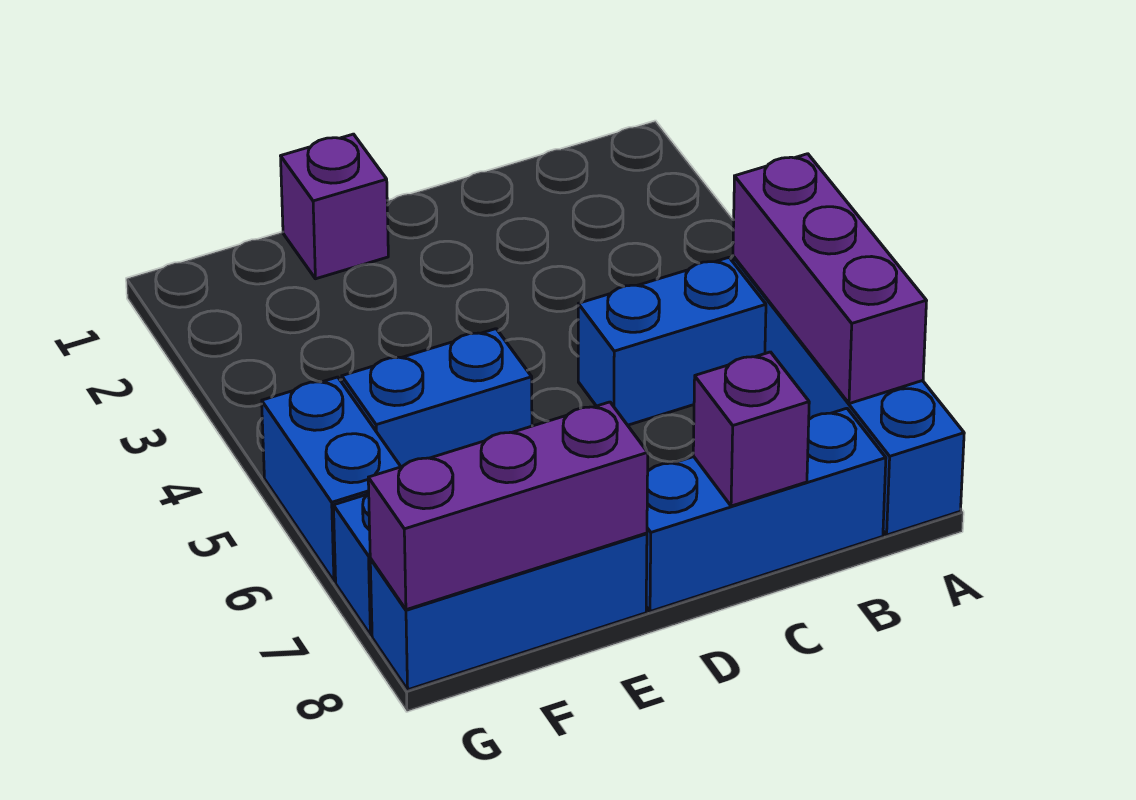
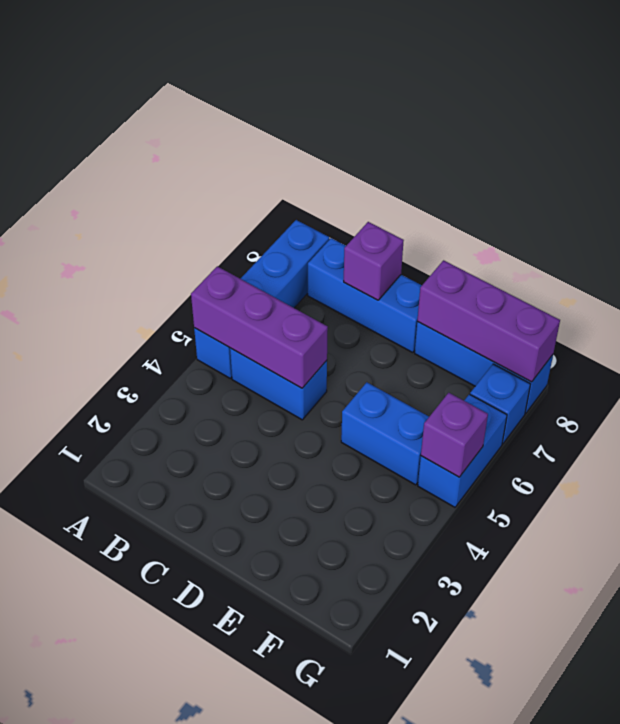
purple brick A5:A7 level 2 -> purple brick A5:C5 level 2
purple brick E1 level 1 -> purple brick G5 level 2

